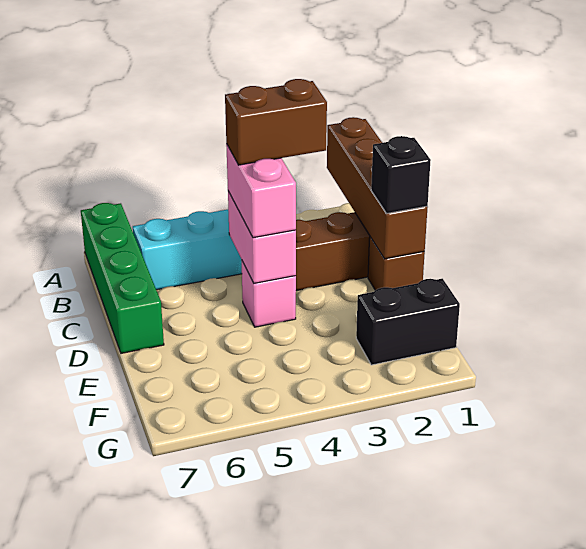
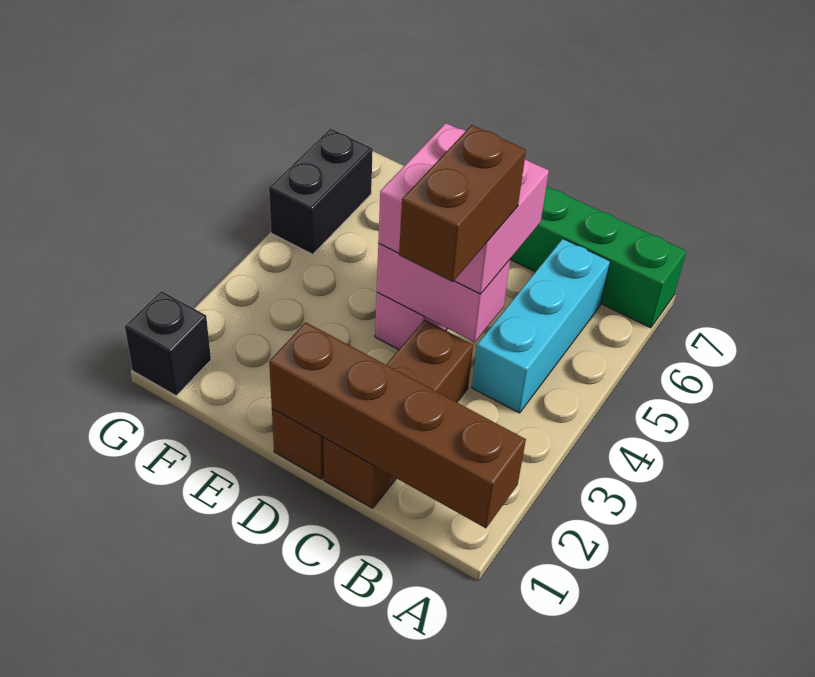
pink brick C4:D4 level 3 -> pink brick C4:D5 level 3
black brick D1 level 3 -> black brick G1 level 1
black brick F1:F2 level 1 -> black brick G5:G6 level 1

